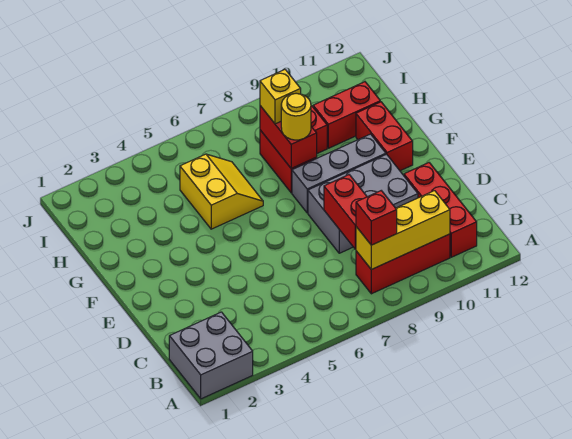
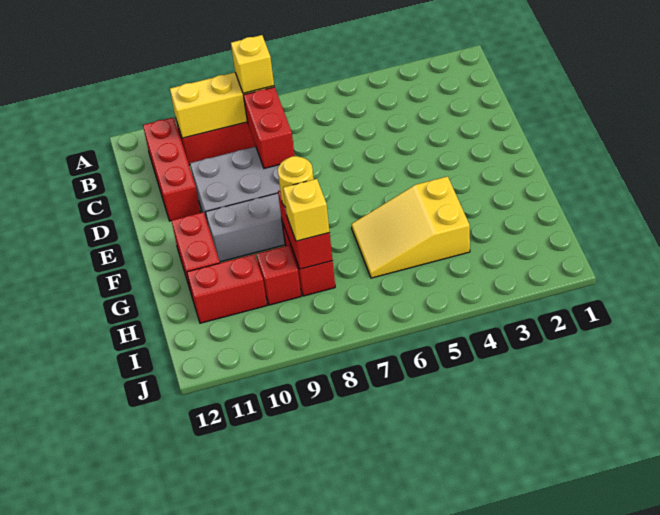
grey brick A1:B2 level 1 -> none
red brick B8 level 3 -> yellow brick B8 level 3
yellow slope G5:H6 level 1 top 5 -> yellow slope G4:H6 level 1 top 4

